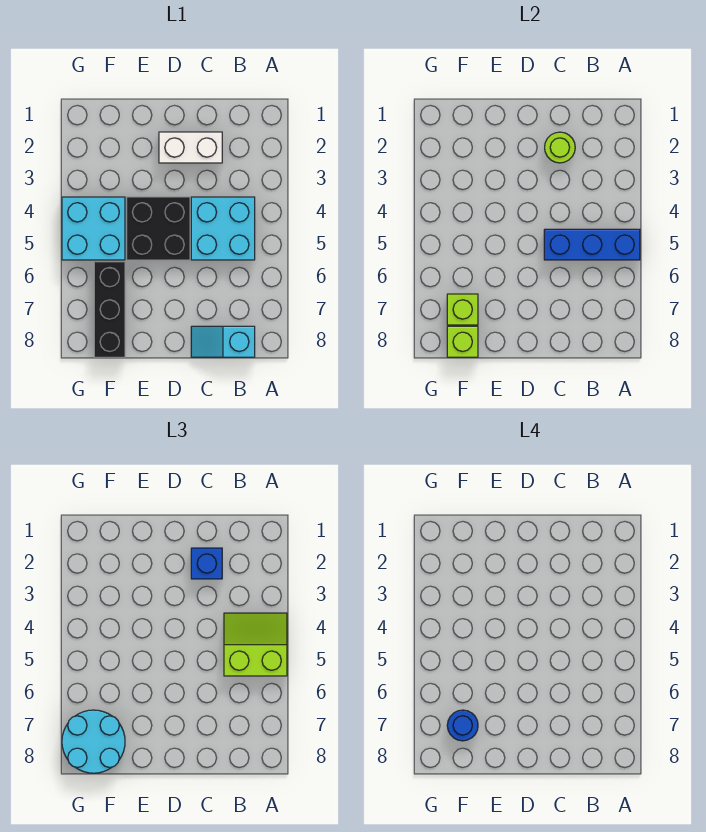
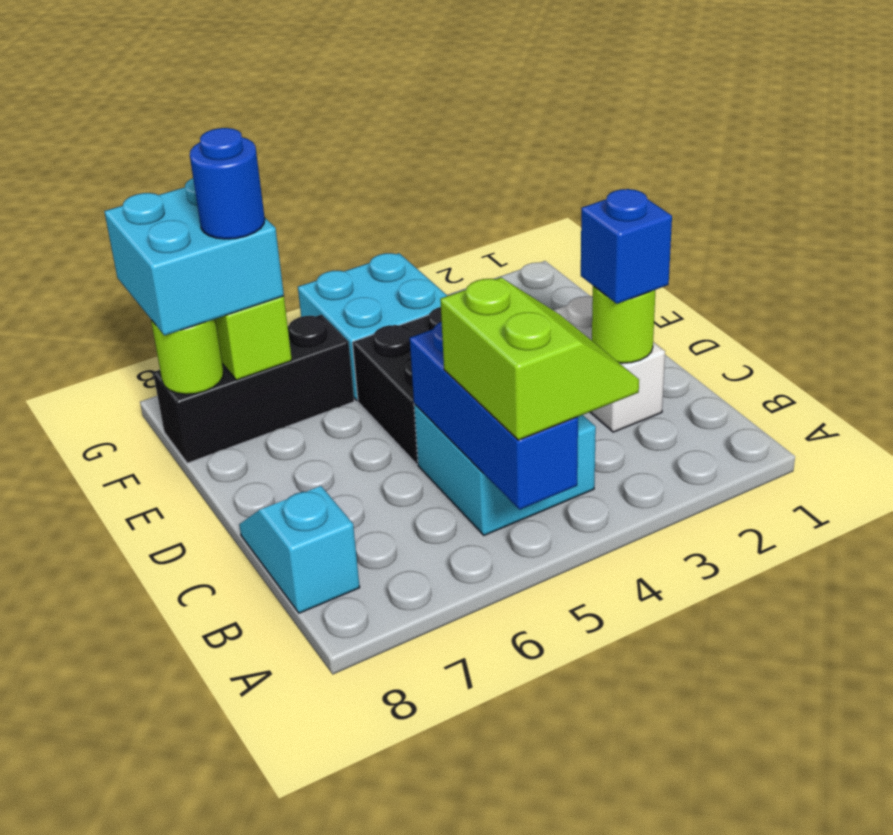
cyan round brick F7:G8 level 3 -> cyan brick F7:G8 level 3
lime brick F8 level 2 -> lime round brick F8 level 2

